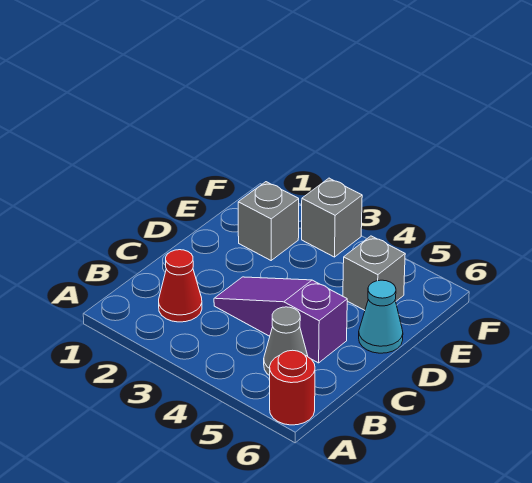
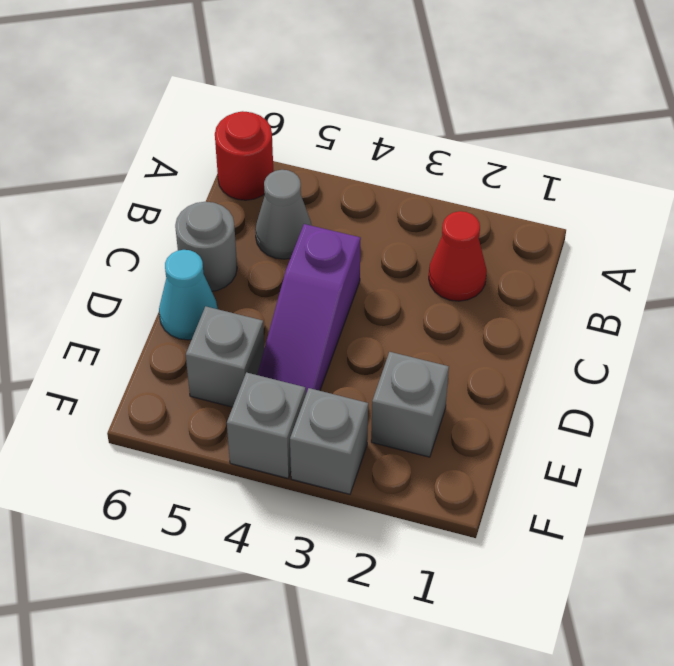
purple slope C3:C5 level 1 top 5 -> purple slope C4:E4 level 1 top C
none -> grey round brick C6 level 1
none -> grey brick F4 level 1

